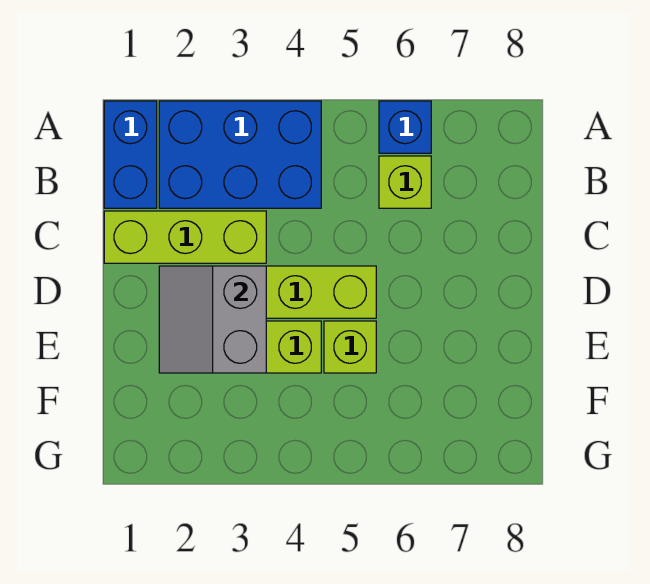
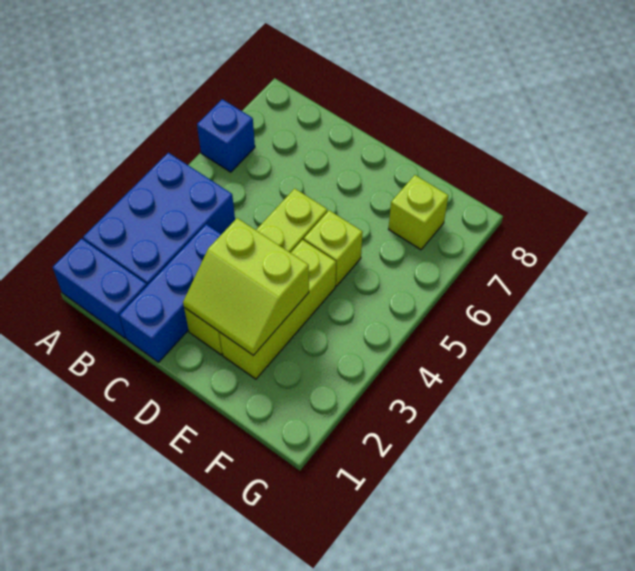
lime brick B6 level 1 -> lime brick F7 level 1
lime brick C1:C3 level 1 -> blue brick C1:C3 level 1
grey slope D2:E3 level 2 top 3 -> lime slope D2:E3 level 2 top 3

